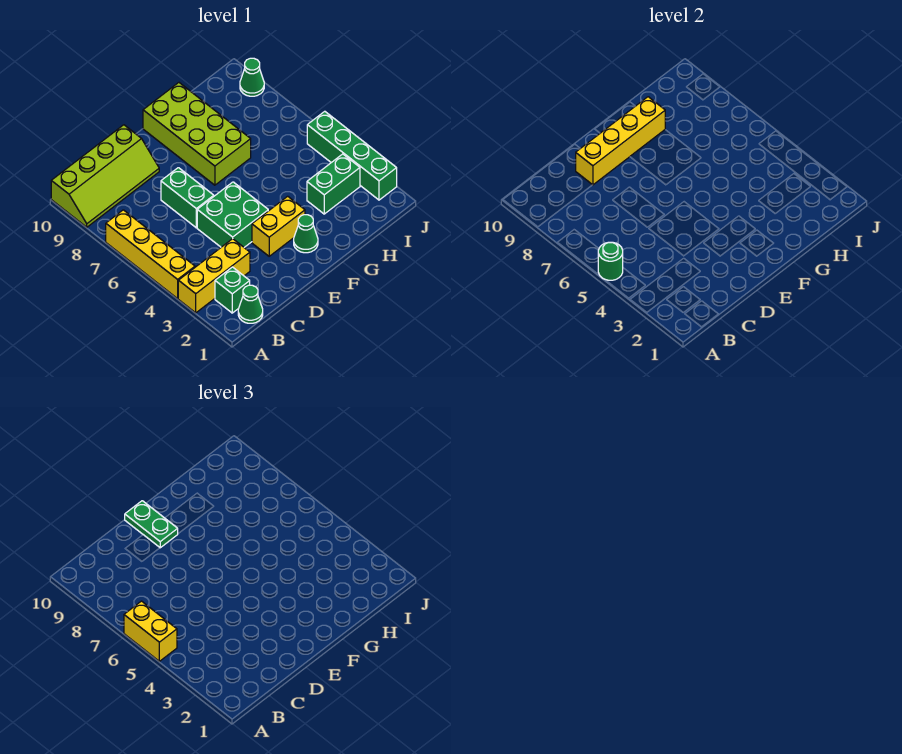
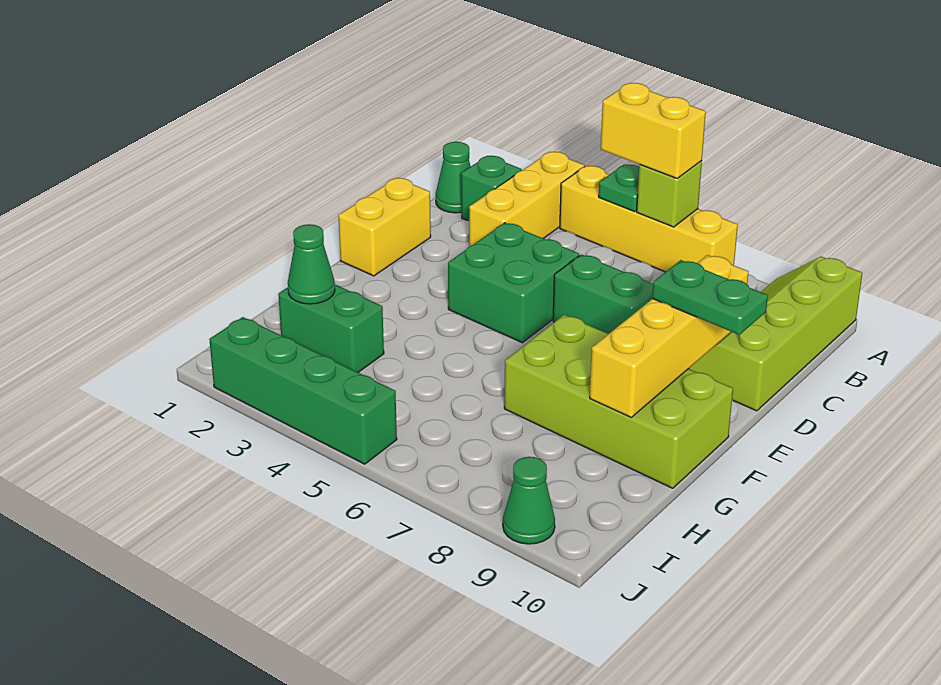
green round brick A5 level 2 -> green plate A5 level 2
none -> lime brick A6 level 2
yellow brick E3:F3 level 1 -> yellow brick D1:E1 level 1
green cone F2 level 1 -> green cone H2 level 2
green brick H3:I3 level 1 -> green brick H2:H3 level 1

